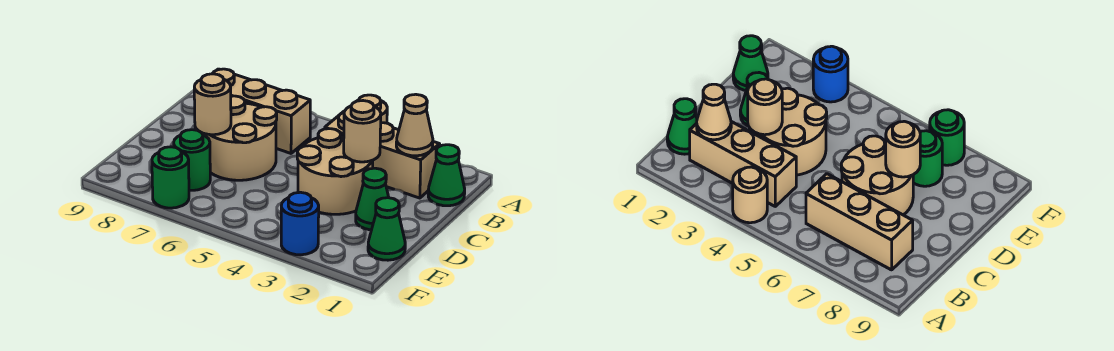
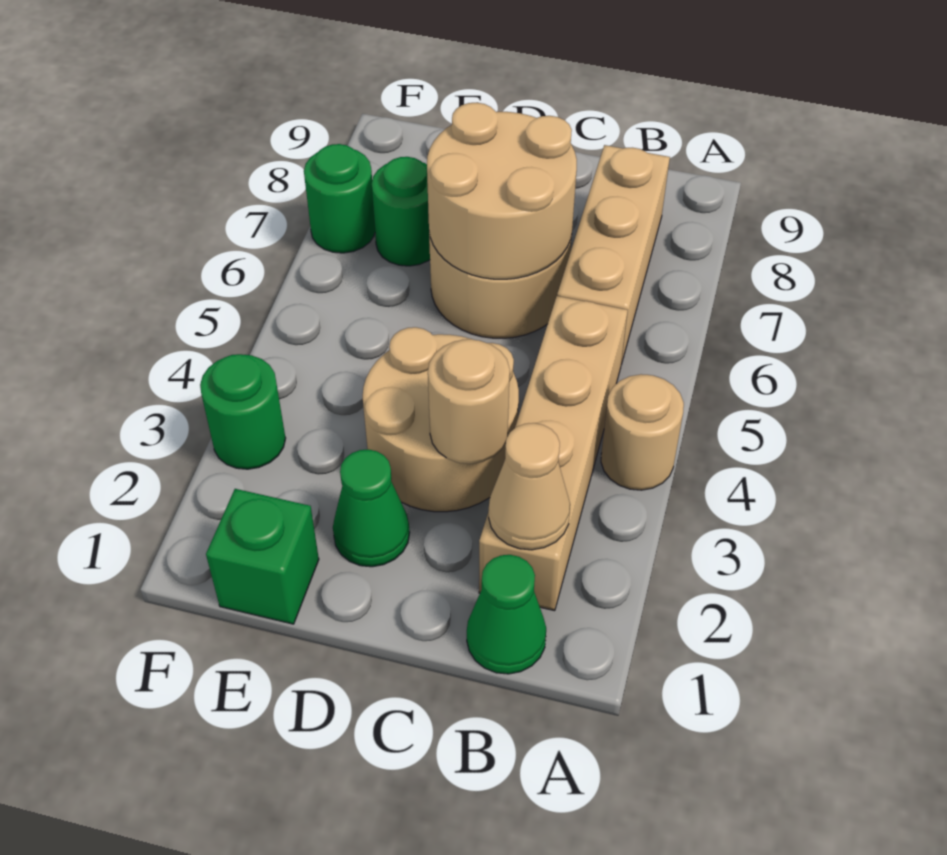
tan brick B2:B4 level 1 -> tan brick B2:B5 level 1
tan round brick D7 level 2 -> tan round brick C6:D7 level 2
green cone E1 level 1 -> green brick E1 level 1
blue round brick F3 level 1 -> green round brick F3 level 1

